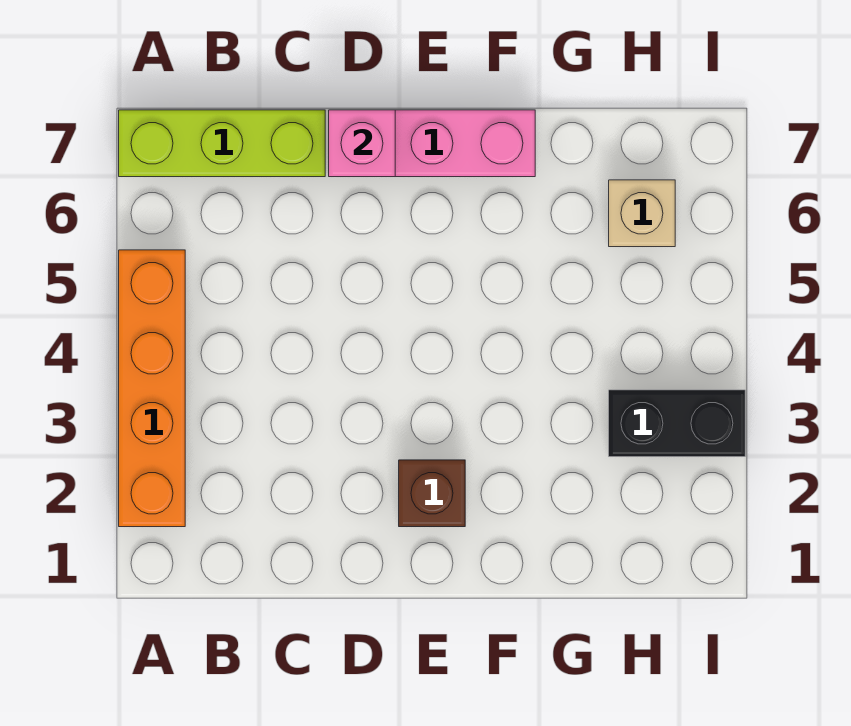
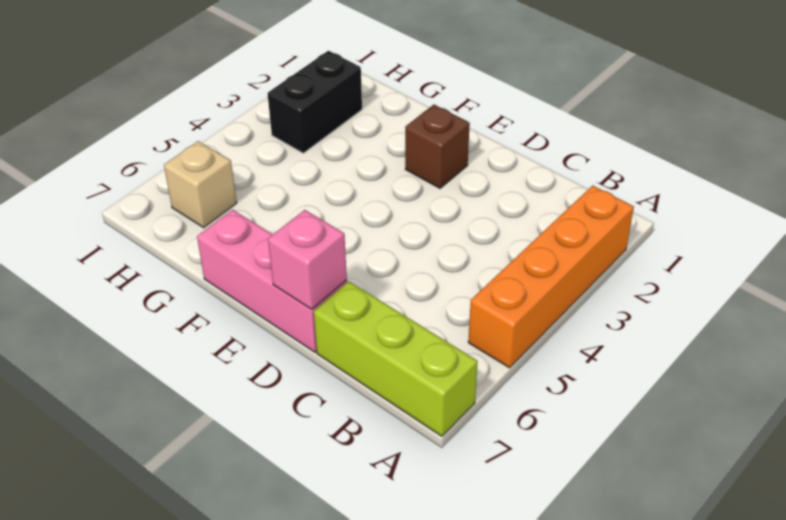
black brick H3:I3 level 1 -> black brick H2:H3 level 1

